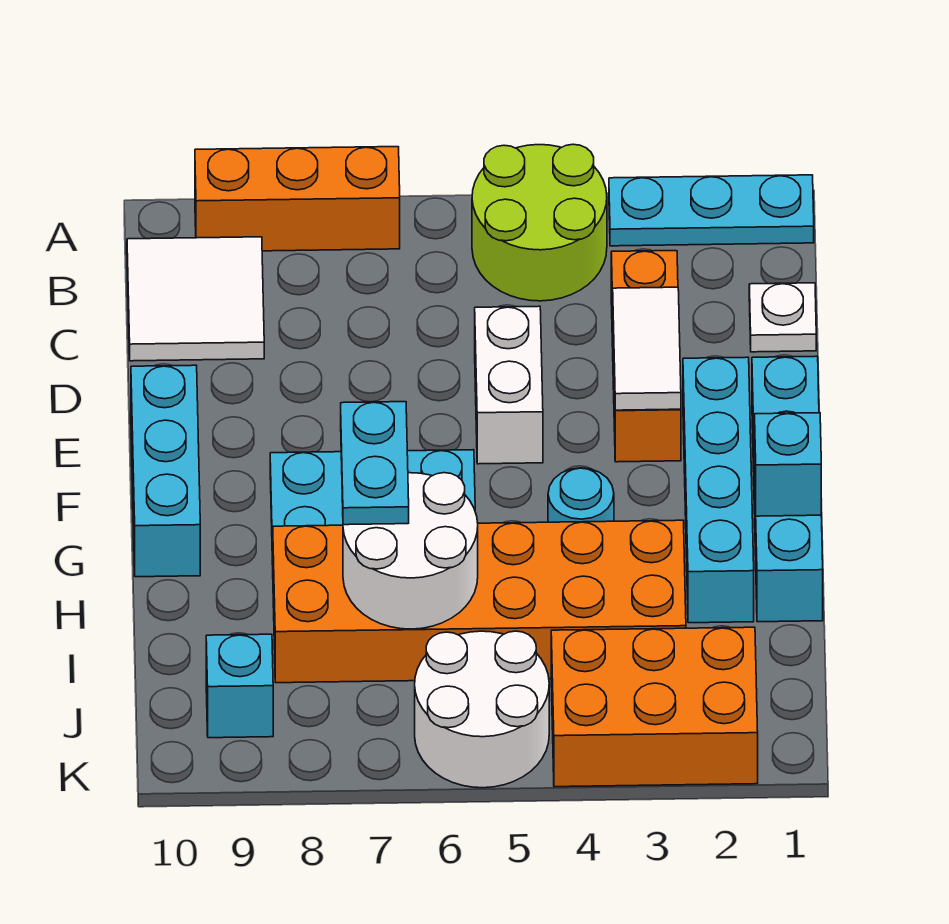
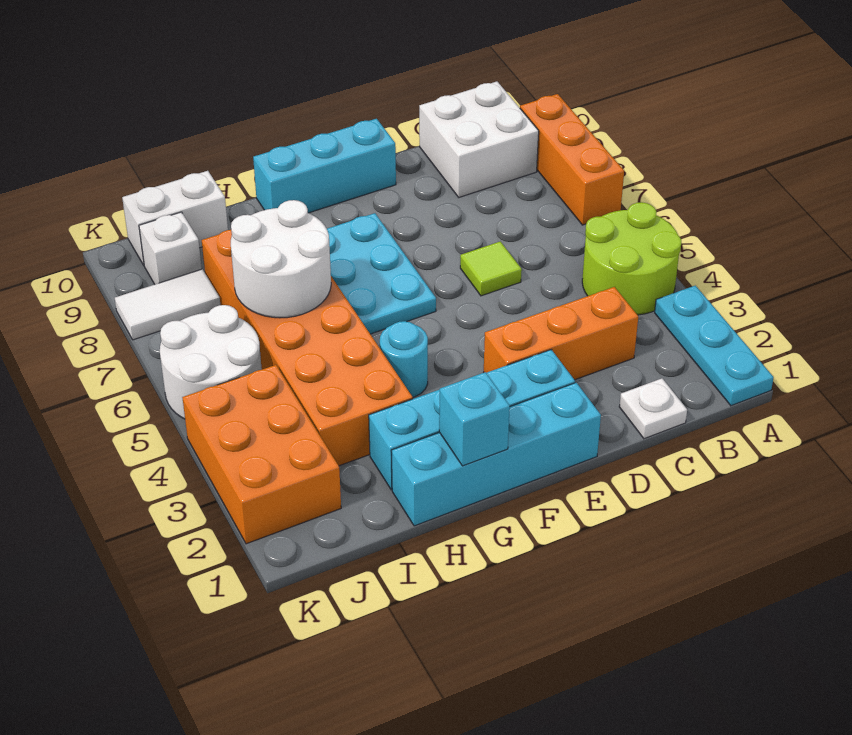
white tile B9:C10 level 1 -> white brick B9:C10 level 1
white tile D3:E3 level 2 -> white tile J8:K8 level 1
white brick D5:E5 level 1 -> white brick I10:J10 level 1
none -> lime tile D6 level 1
cyan plate G7:H7 level 3 -> none
cyan brick J9 level 1 -> white brick J9 level 1

